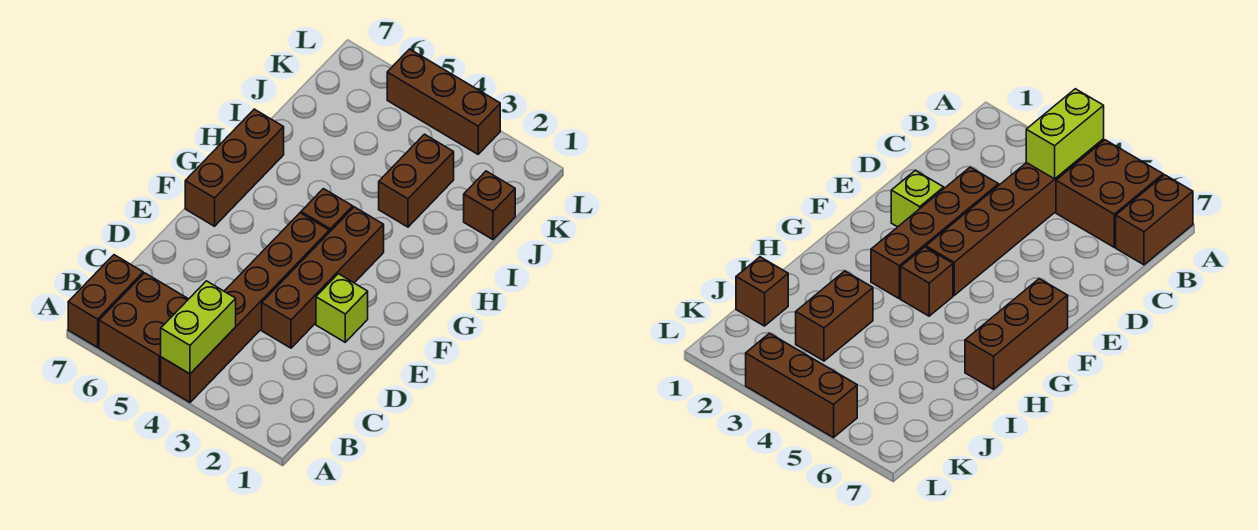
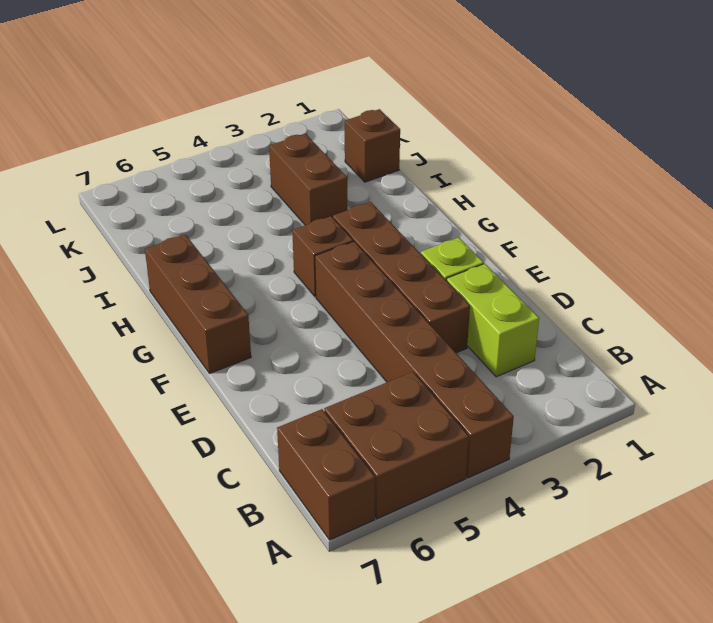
lime brick A4:B4 level 2 -> lime brick C2:D2 level 1
brown brick L3:L5 level 1 -> none

